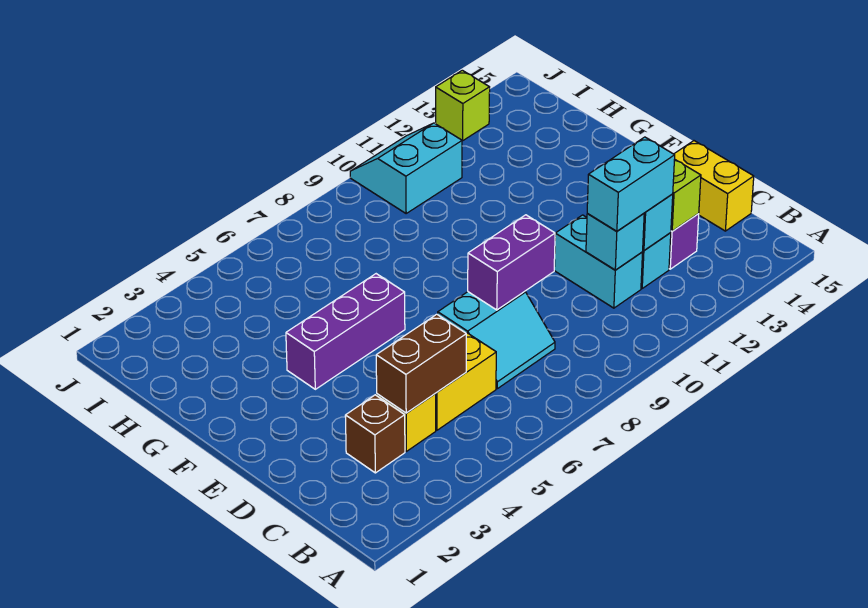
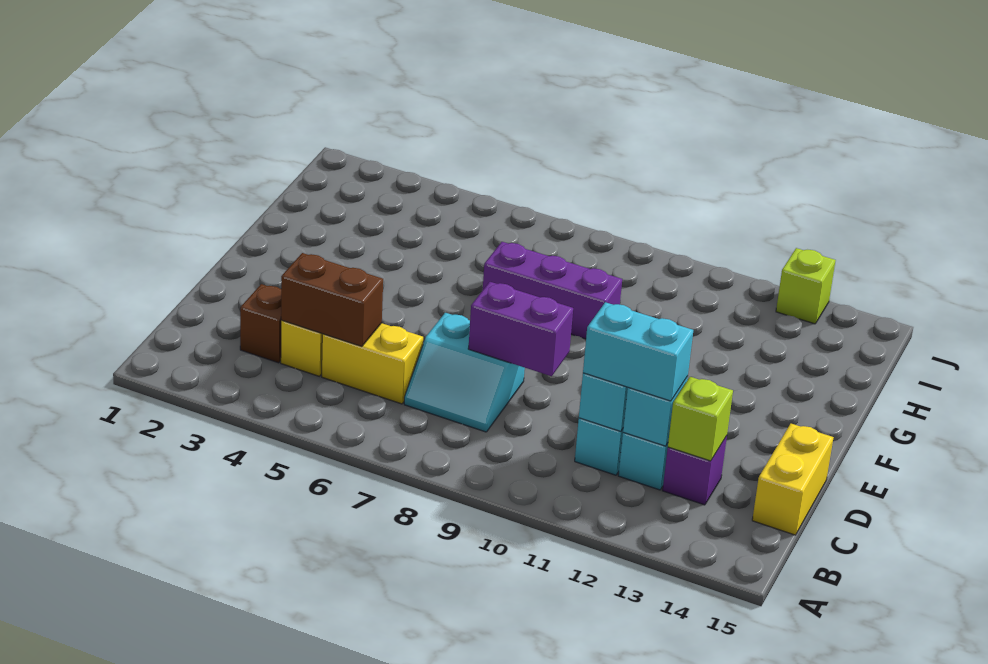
purple brick F4:F6 level 1 -> purple brick G7:G9 level 1
cyan slope I10:J11 level 1 top I -> none

